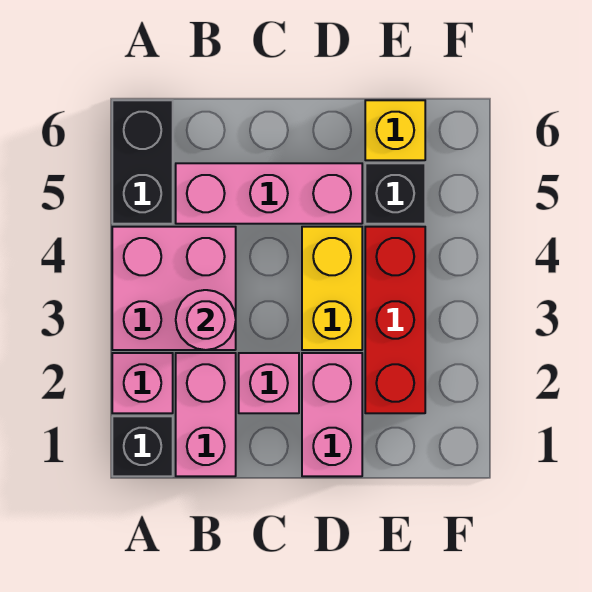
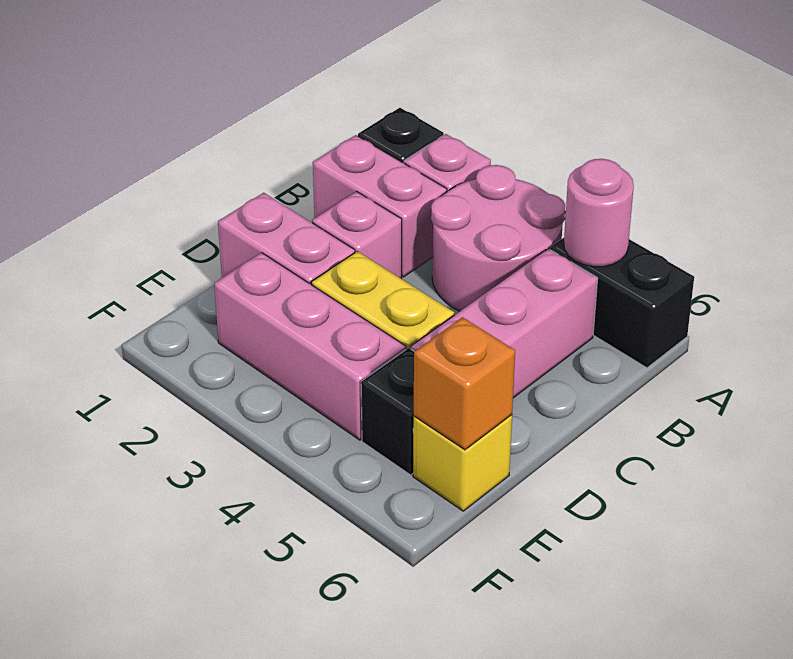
pink brick A3:B4 level 1 -> pink round brick A3:B4 level 1
pink round brick B3 level 2 -> pink round brick A5 level 2
red brick E2:E4 level 1 -> pink brick E2:E4 level 1
none -> orange brick E6 level 2

